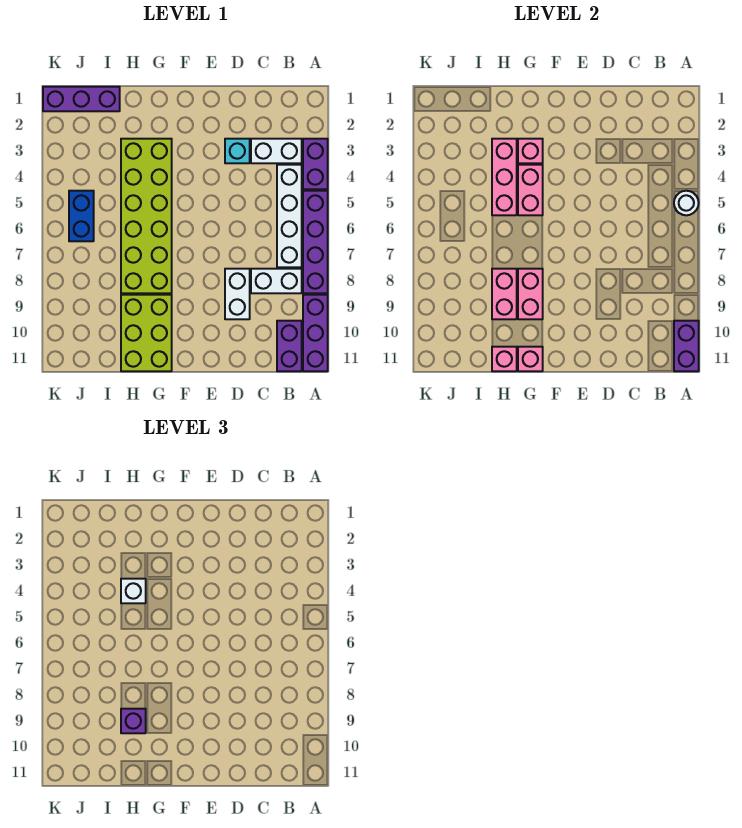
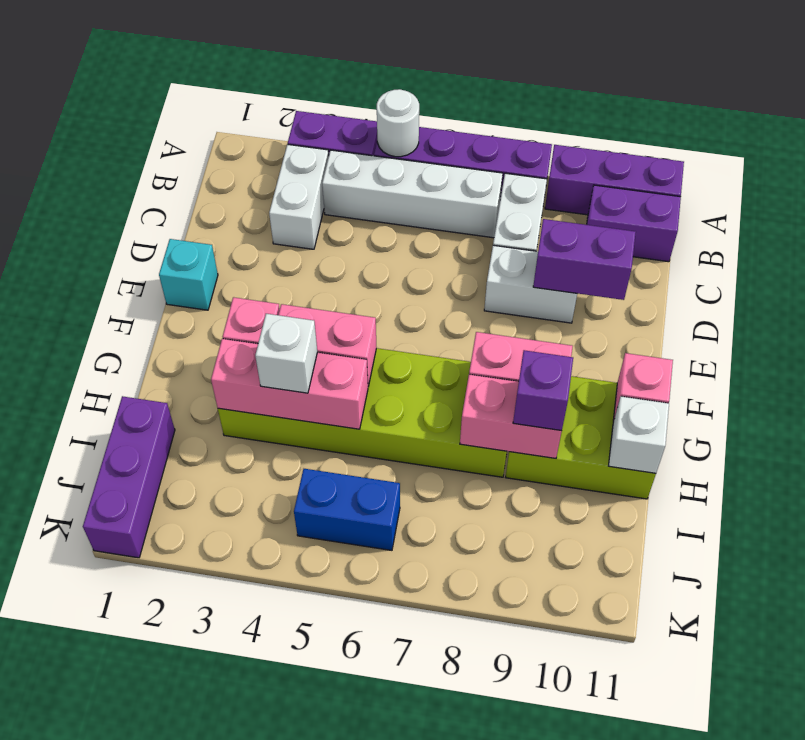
purple brick A10:A11 level 2 -> purple brick D9:D10 level 2
cyan brick D3 level 1 -> cyan brick E1 level 1
pink brick H11 level 2 -> white brick H11 level 2

